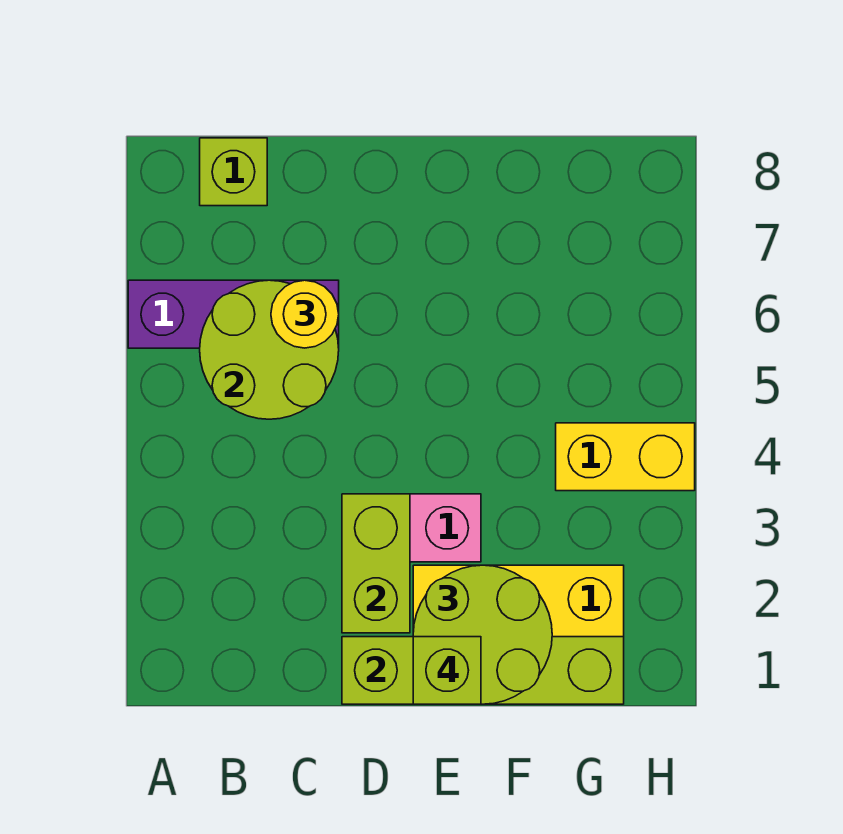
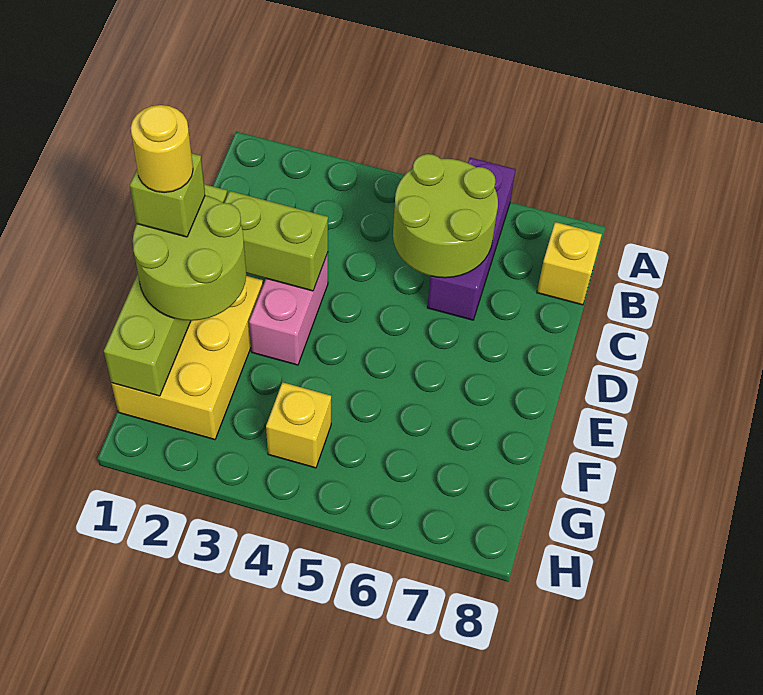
lime brick B8 level 1 -> yellow brick B8 level 1
yellow round brick C6 level 3 -> yellow round brick E1 level 5
yellow brick G4:H4 level 1 -> yellow brick G4 level 1

